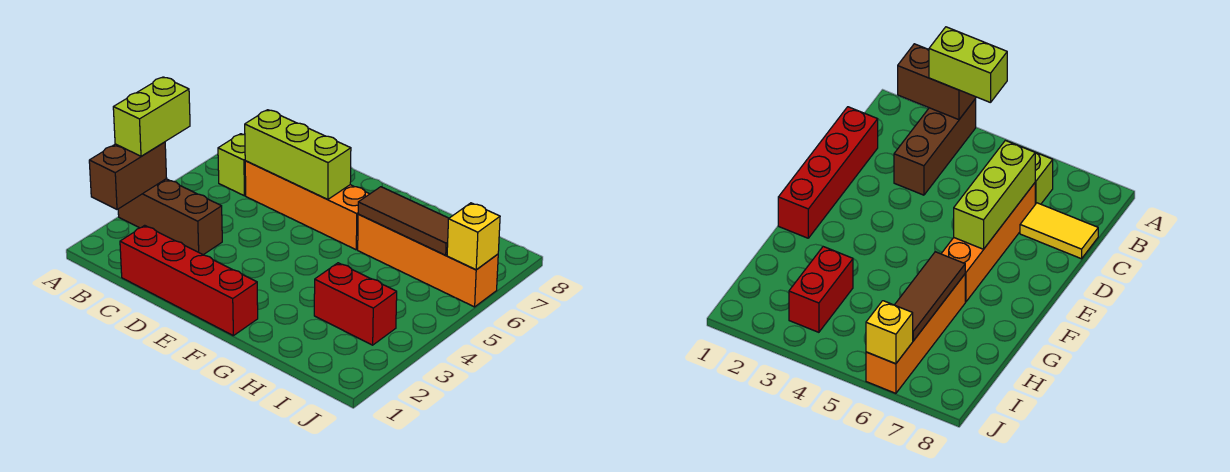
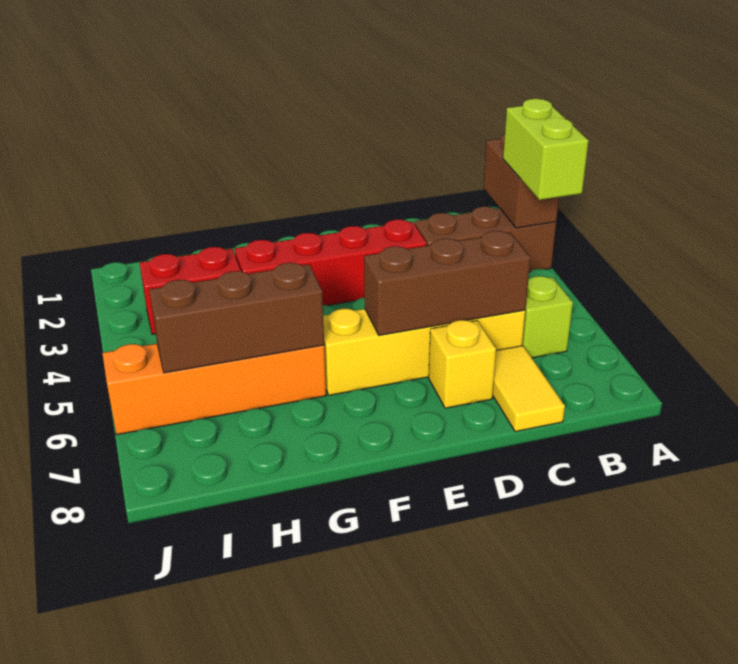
red brick C1:F1 level 1 -> red brick D3:G3 level 1
orange brick C6:F6 level 1 -> yellow brick C6:F6 level 1
lime brick C6:E6 level 2 -> brown brick C6:E6 level 2
brown tile G6:I6 level 2 -> brown brick G6:I6 level 2
yellow brick J6 level 2 -> yellow brick D7 level 1

